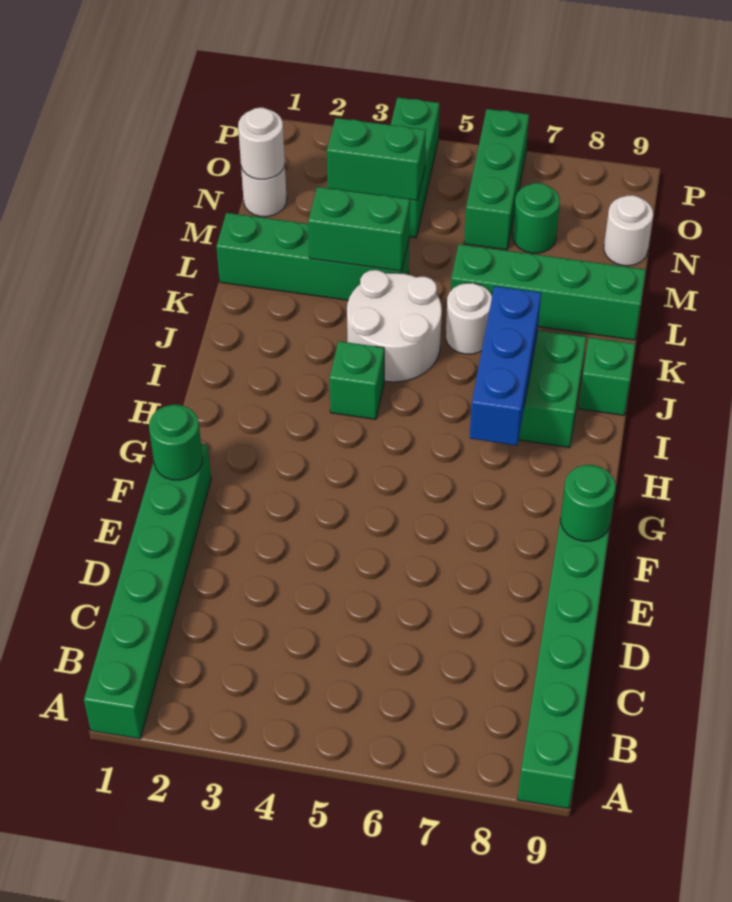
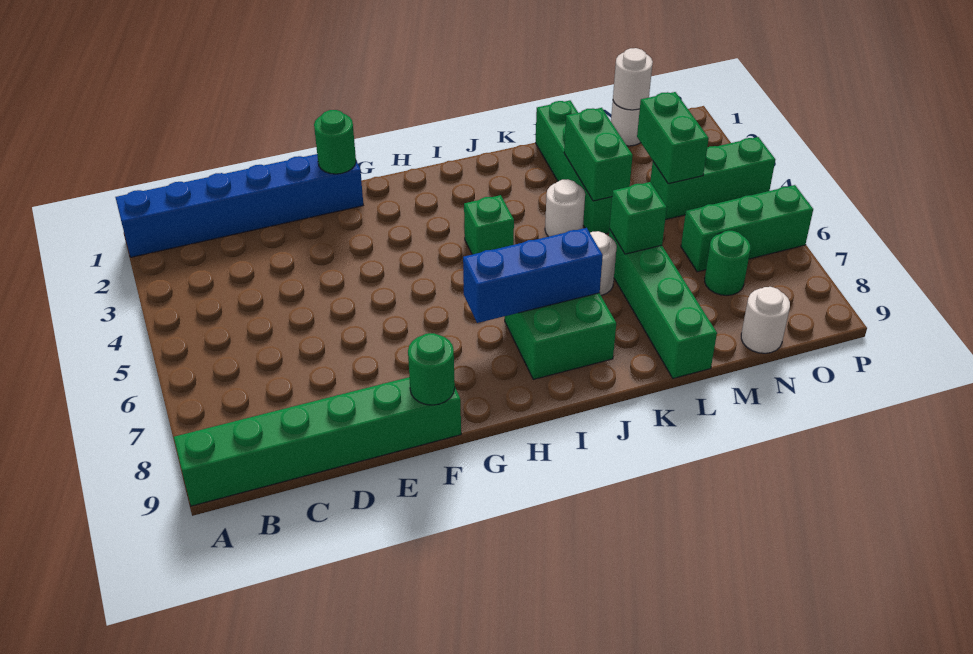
green brick A1:F1 level 1 -> blue brick A1:F1 level 1
white round brick J4:K5 level 1 -> white round brick K4 level 1
green brick J9 level 1 -> green brick L6 level 2

